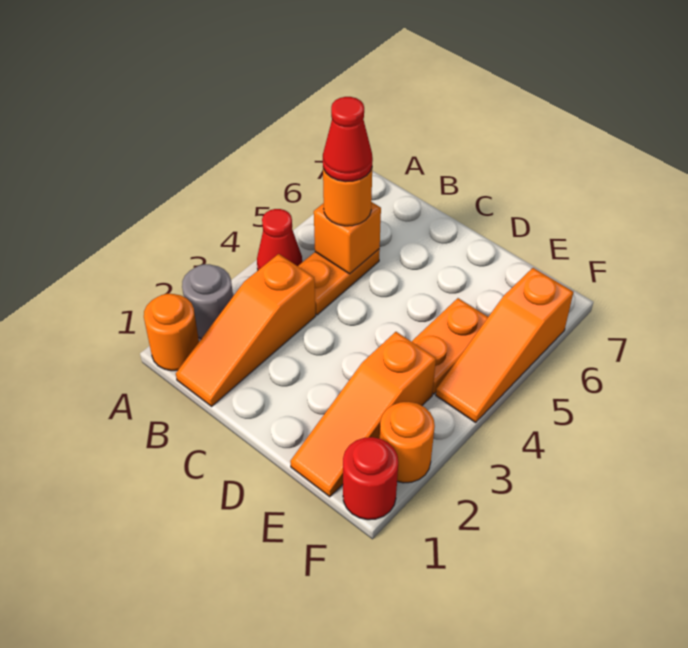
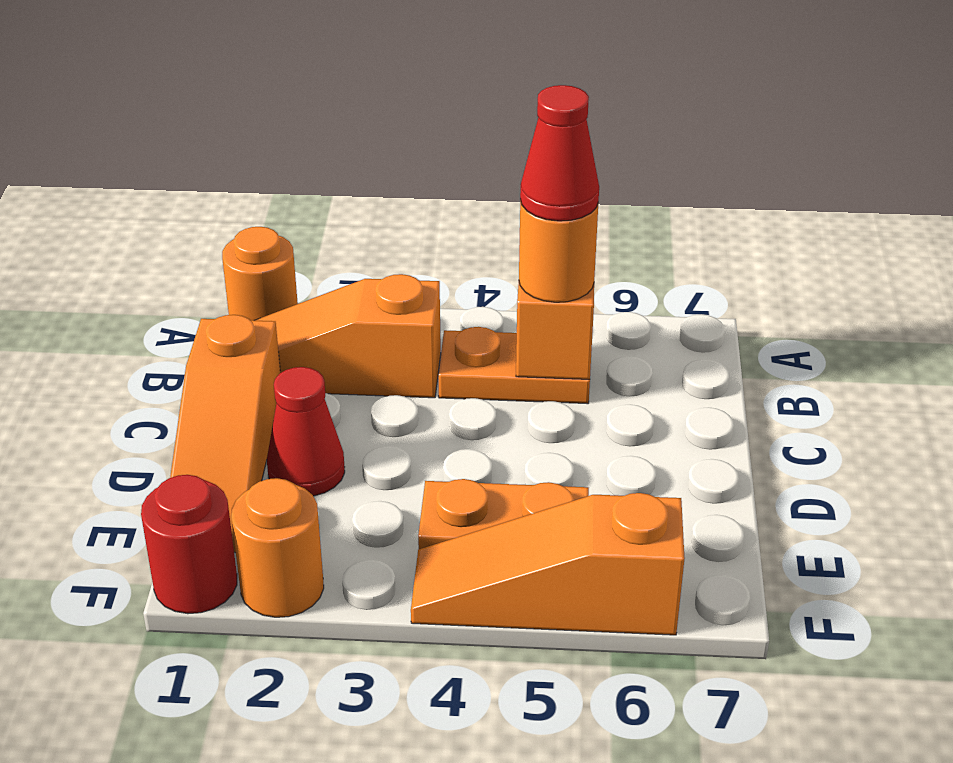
grey round brick A2 level 1 -> none
red cone A4 level 1 -> red cone D2 level 1
orange slope E1:E3 level 1 top 3 -> orange slope C1:E1 level 1 top C

